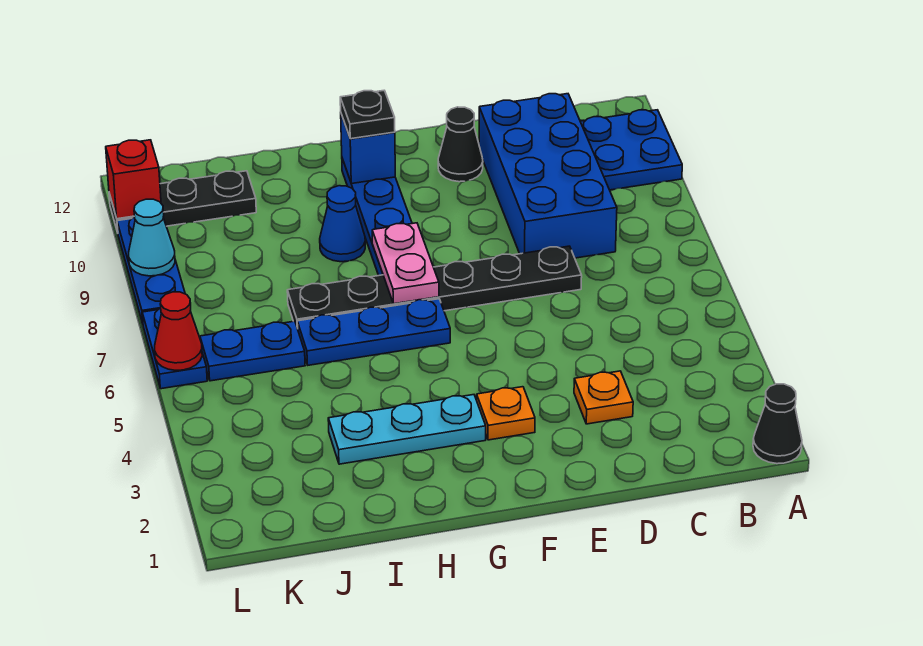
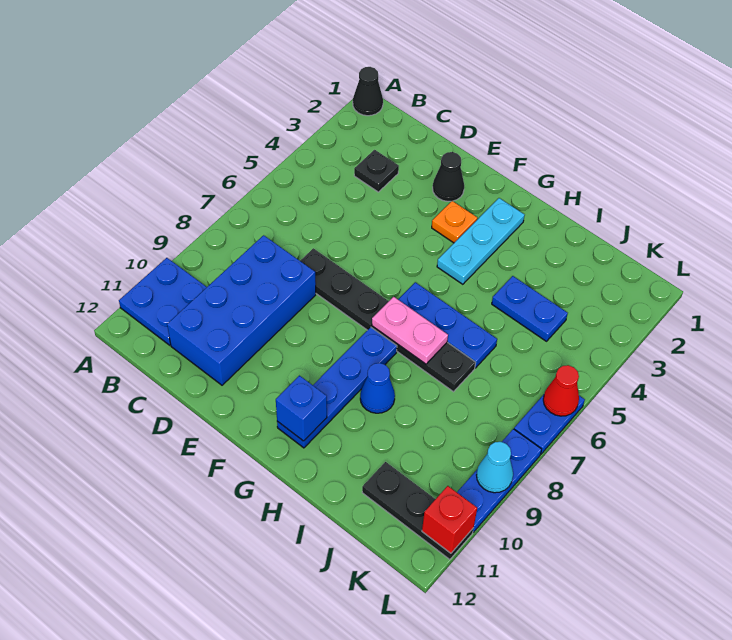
orange plate D3 level 1 -> none
black cone E11 level 1 -> black cone E2 level 1
cyan plate G3:I3 level 1 -> cyan plate G2:G4 level 1
pink plate G7:G8 level 2 -> pink plate G7:H7 level 2
black plate G11 level 3 -> black plate C3 level 1
blue plate J6:K6 level 1 -> blue plate I4:J4 level 1

